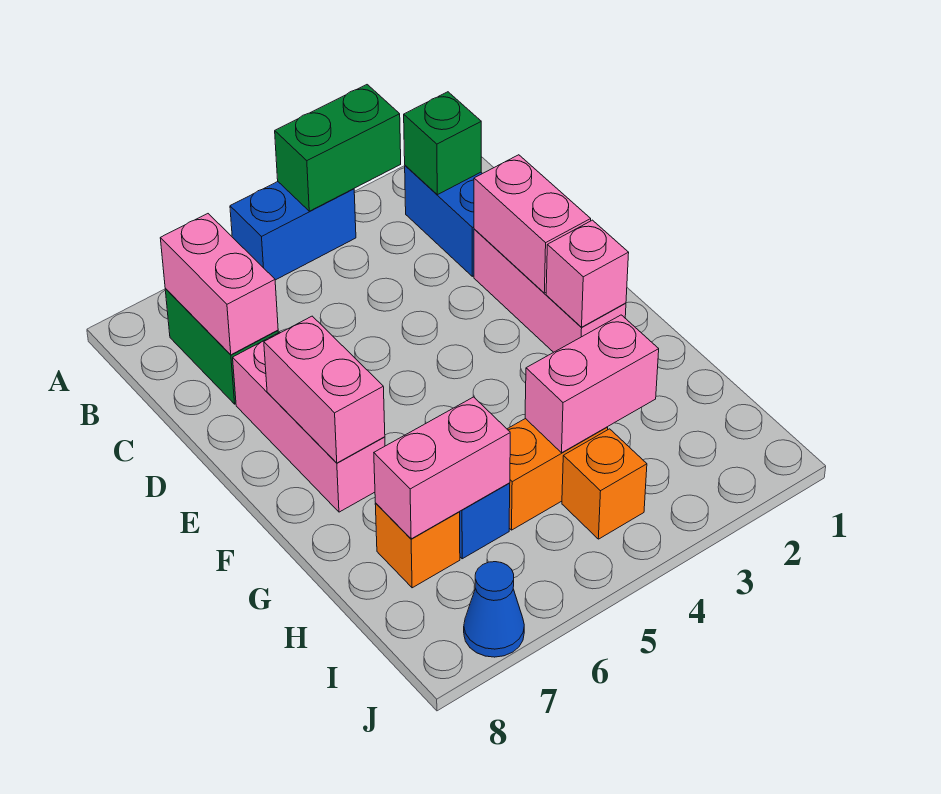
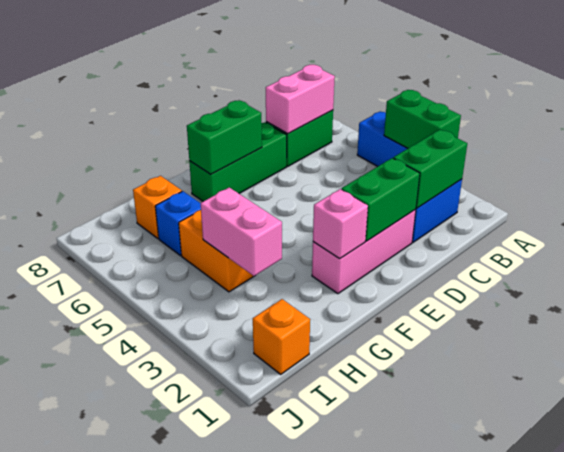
green brick B2 level 2 -> green brick B2:C2 level 2
pink brick D2:E2 level 2 -> green brick D2:E2 level 2
pink brick D7:F7 level 1 -> green brick D7:F7 level 1
pink brick E7:F7 level 2 -> green brick E7:F7 level 2
pink brick H6:H7 level 2 -> none
orange brick I4 level 1 -> orange brick I1 level 1
blue cone J7 level 1 -> none

